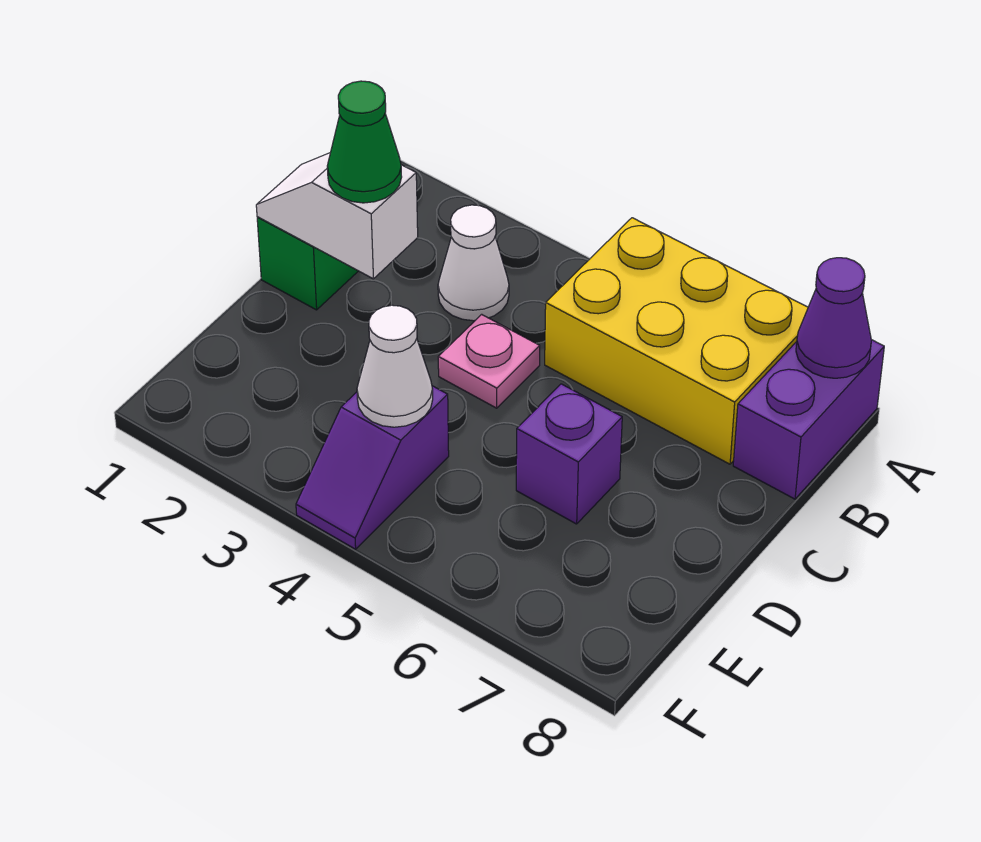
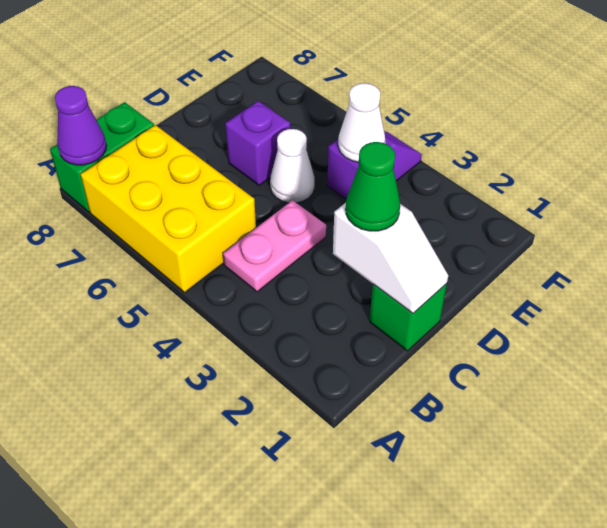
purple brick A8:B8 level 1 -> green brick A8:B8 level 1
white cone B3 level 1 -> white cone D5 level 1
pink plate C4 level 1 -> pink plate B4:C4 level 1

